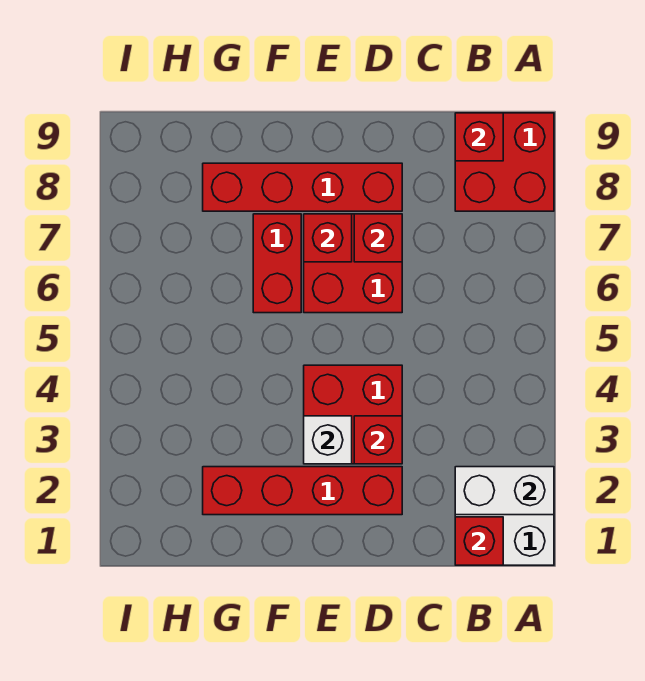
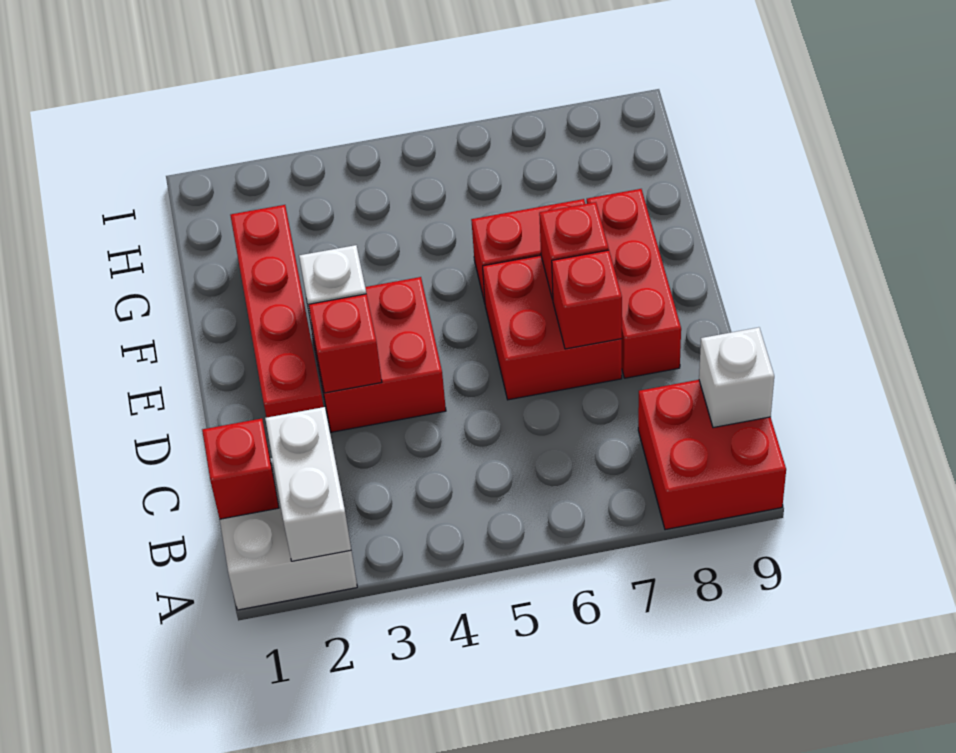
red brick B9 level 2 -> white brick B9 level 2
red brick D8:G8 level 1 -> red brick D8:F8 level 1

